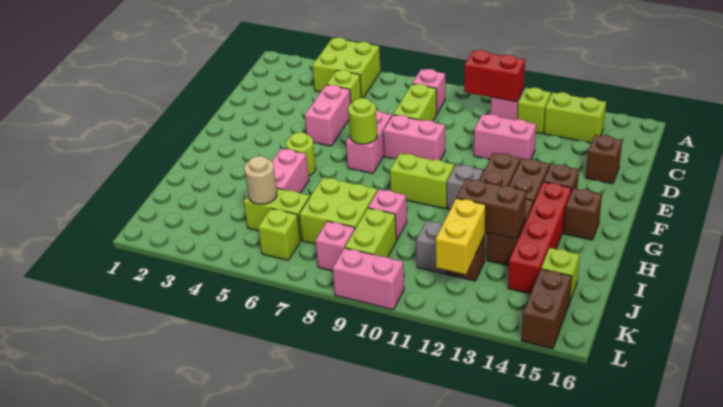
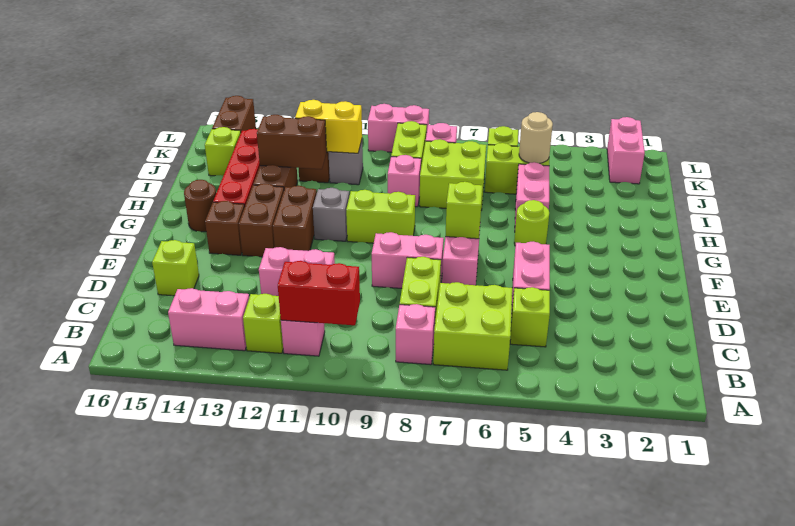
lime brick A4:B5 level 1 -> lime brick B6:C7 level 1
lime brick B13:B14 level 1 -> pink brick B13:B14 level 1
brown brick D15 level 1 -> lime brick D15 level 1
lime round brick F7 level 2 -> lime brick F7 level 2
brown brick G15 level 1 -> brown round brick G15 level 1
yellow brick J12:K12 level 2 -> yellow brick J11:J12 level 2
none -> pink brick K2:L2 level 1

